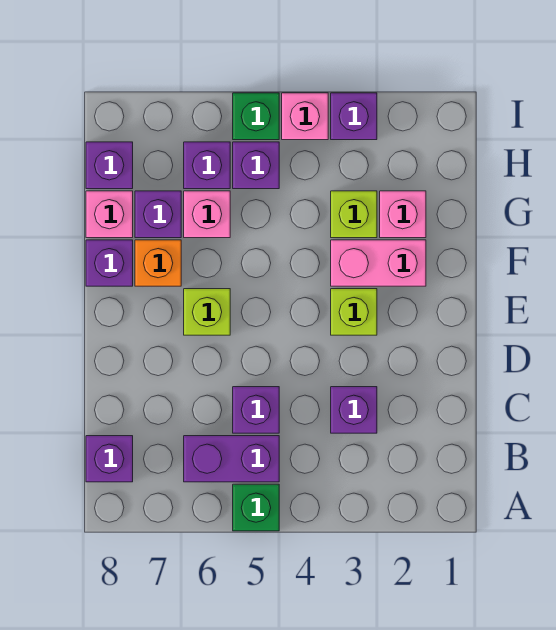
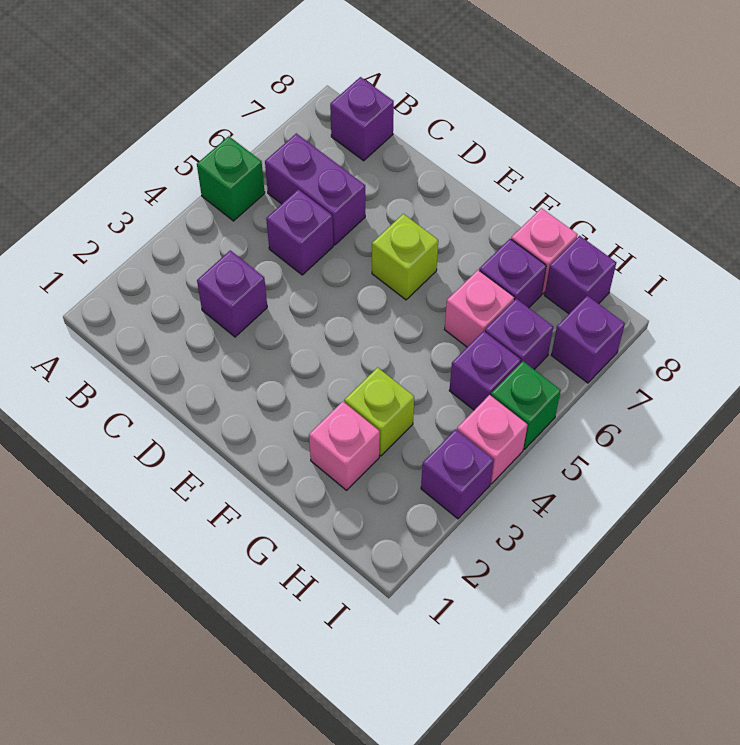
purple brick B5:B6 level 1 -> purple brick B6:C6 level 1
lime brick E3 level 1 -> none
pink brick F2:F3 level 1 -> none
orange brick F7 level 1 -> none
purple brick F8 level 1 -> purple brick I7 level 1

